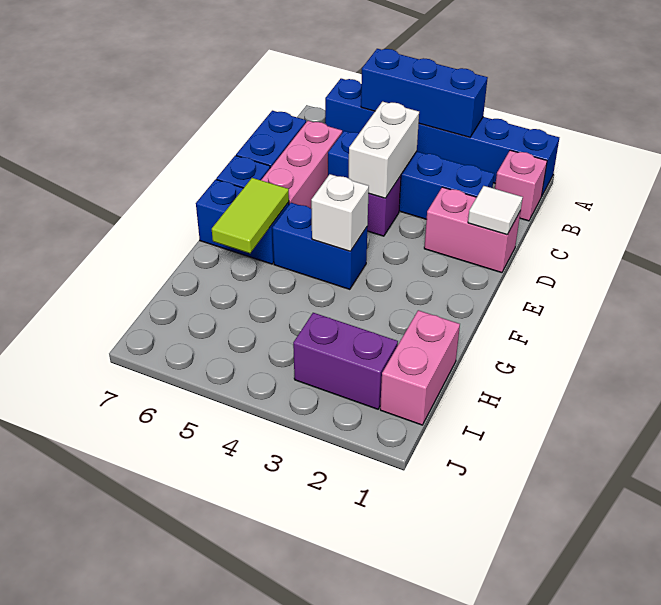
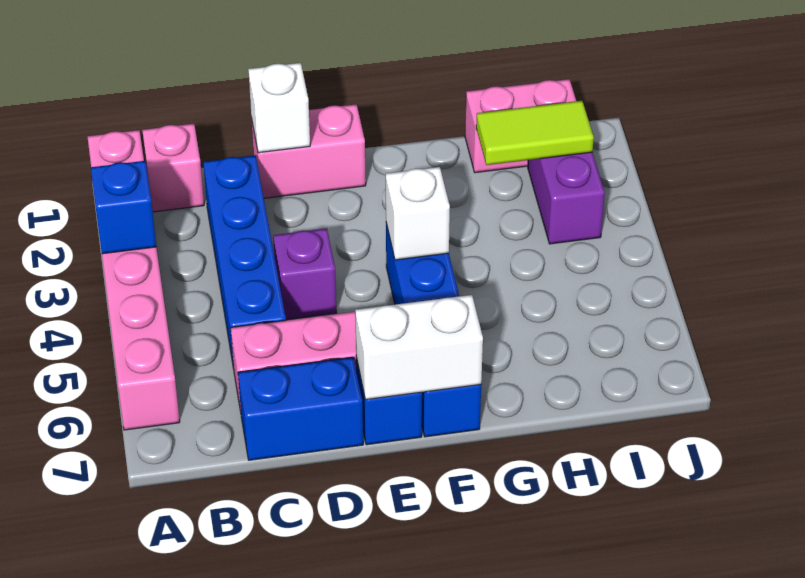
blue brick A1:A6 level 1 -> pink brick A1:A6 level 1
blue brick A3:A5 level 2 -> blue brick A3 level 2
white brick C4:D4 level 2 -> white brick E7:F7 level 2
pink brick D1:D2 level 1 -> pink brick D1:E1 level 1
white tile D1 level 2 -> white brick D1 level 2
lime tile F6:G6 level 2 -> lime tile H2:I2 level 2

